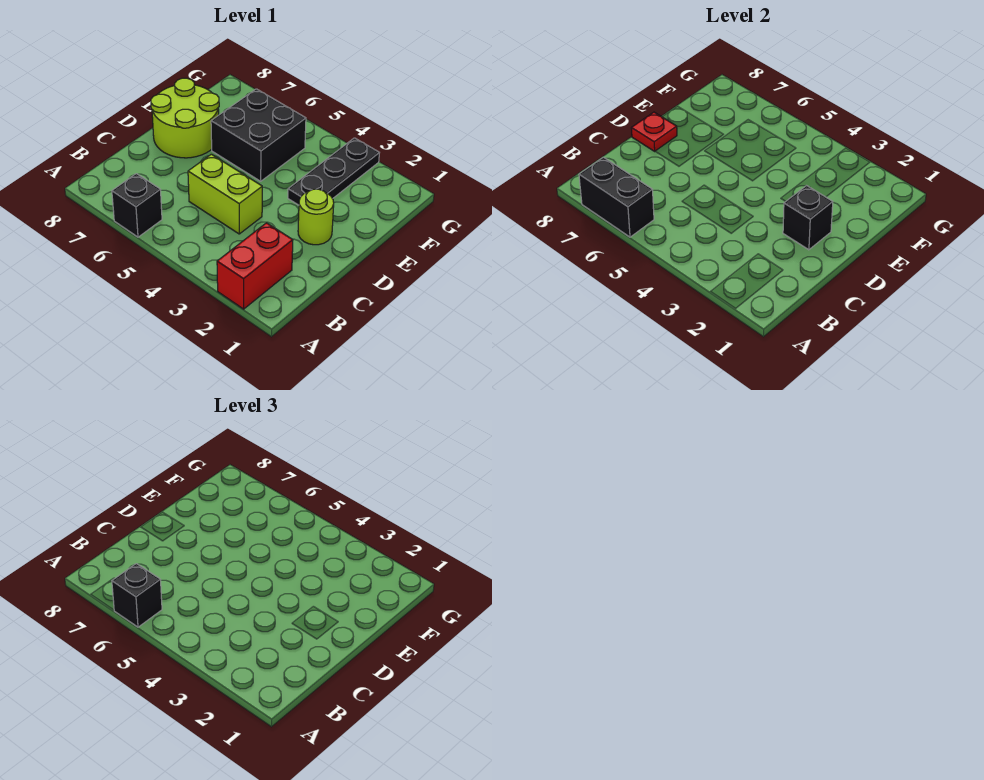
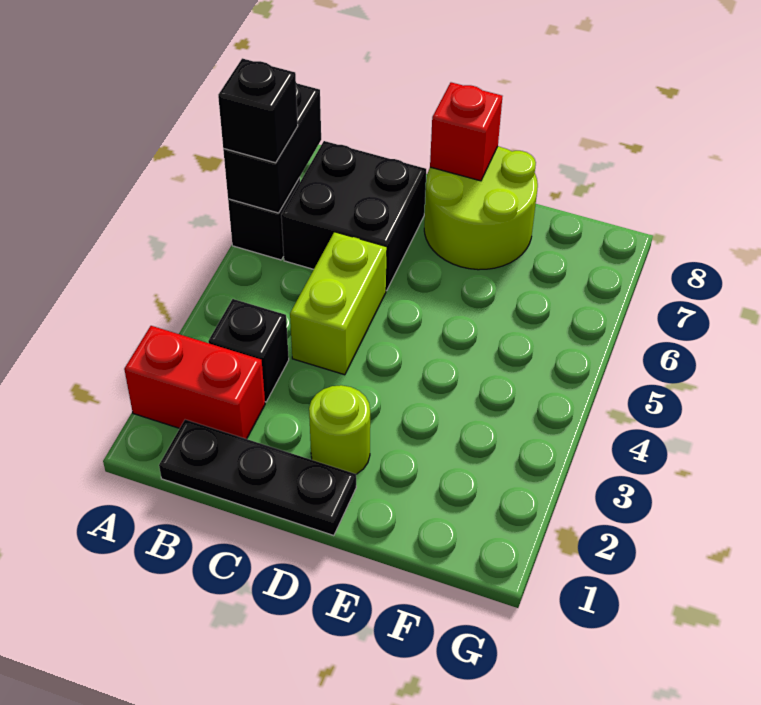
black brick D2 level 2 -> black brick B3 level 1
red plate D8 level 2 -> red brick D8 level 2
black plate E3:G3 level 1 -> black plate B1:D1 level 1
black brick E5:F6 level 1 -> black brick B6:C7 level 1

